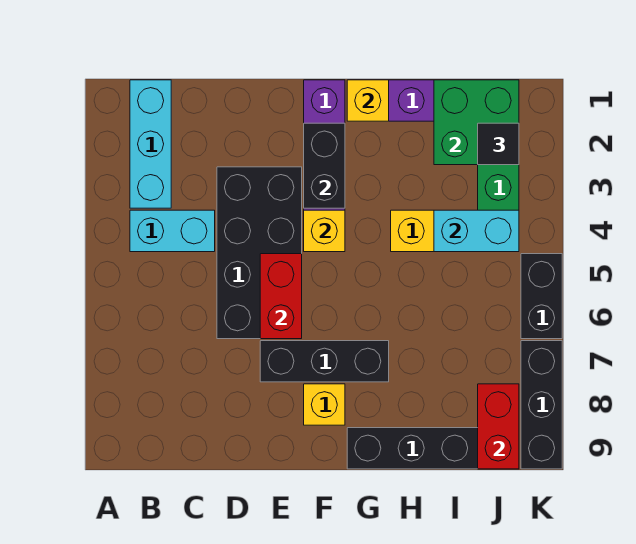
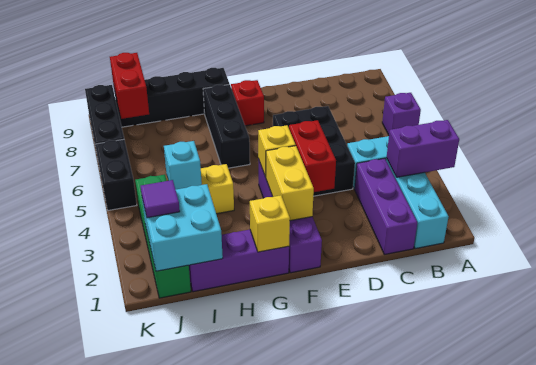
none -> purple brick A3:B3 level 2
none -> purple brick A6 level 1
none -> purple brick C1:C3 level 1
black brick D3:E6 level 1 -> black brick D4:E6 level 1
red brick E5:E6 level 2 -> red brick E3:E4 level 2
black brick E7:G7 level 1 -> black brick G6:G8 level 1
black brick F2:F3 level 2 -> yellow brick F2:F3 level 2
yellow brick F8 level 1 -> red brick F8 level 1
green brick I1:J2 level 2 -> cyan brick I1:J2 level 2
cyan brick I4:J4 level 2 -> cyan brick I4 level 2
black tile J2 level 3 -> purple tile J2 level 3

